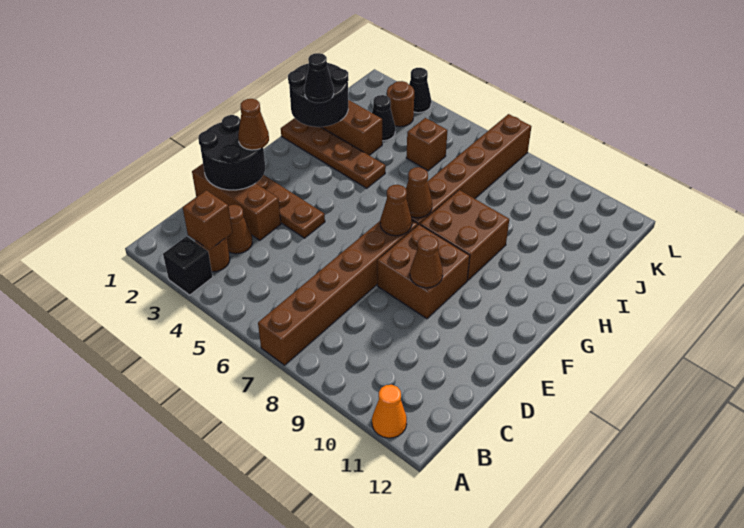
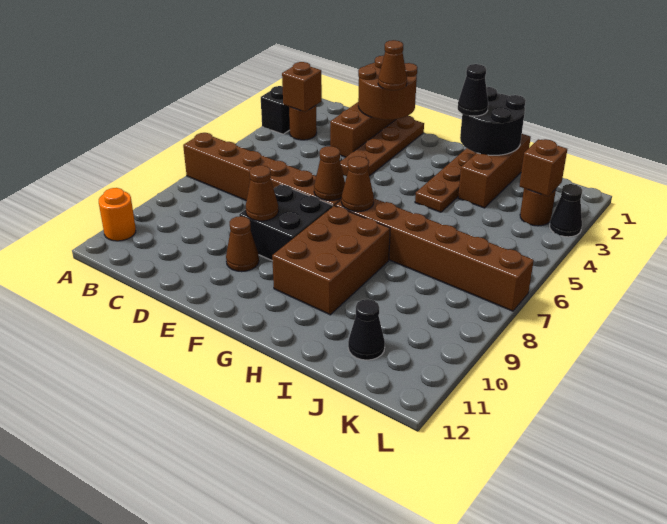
orange cone A11 level 1 -> orange round brick A11 level 1
brown cone C3 level 1 -> brown cone E10 level 1
black round brick D1:E2 level 2 -> brown round brick D1:E2 level 2
brown brick E8:F9 level 1 -> black brick E8:F9 level 1
brown brick G8:H9 level 1 -> brown brick G8:H10 level 1
black cone J3 level 1 -> black cone J11 level 1
brown brick J5 level 1 -> brown brick K3 level 2

